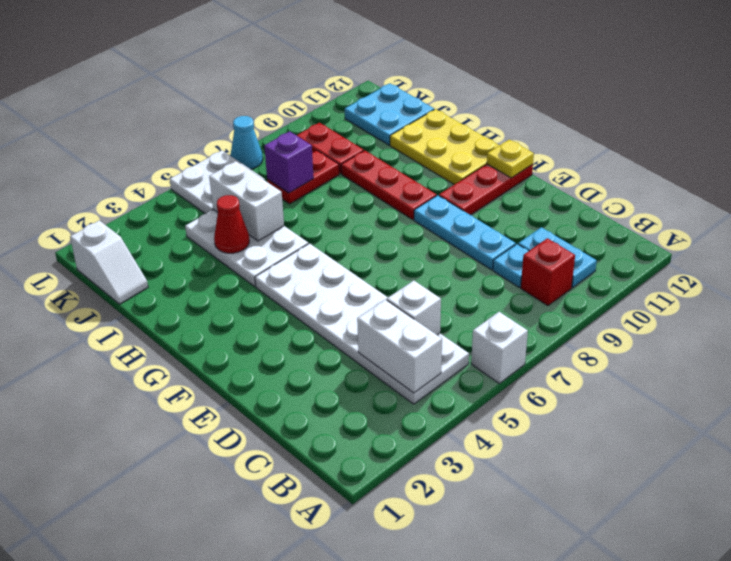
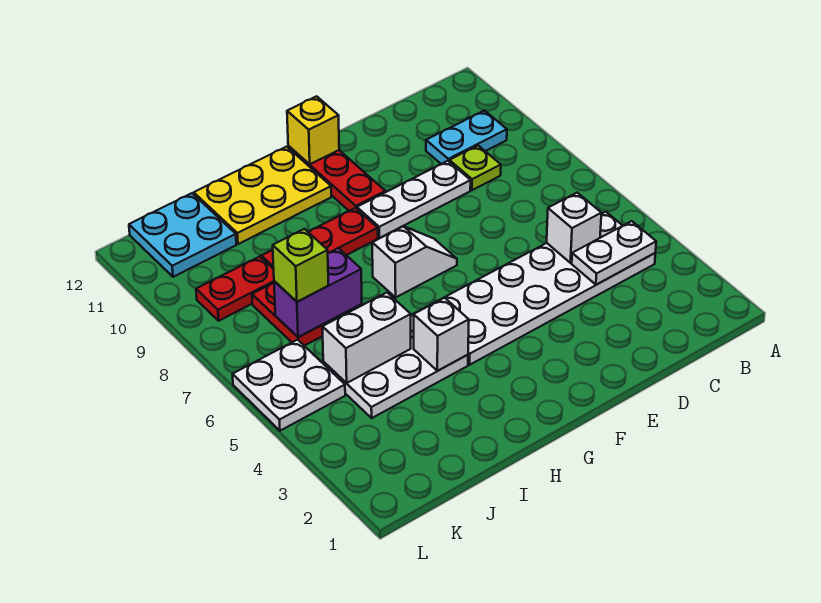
white brick A6 level 1 -> white brick H4 level 2
white brick B4:C4 level 2 -> white plate B4:C4 level 2
red brick B9 level 1 -> none
cyan plate C9 level 1 -> lime plate C9 level 1
cyan plate D9:F9 level 1 -> white plate D9:F9 level 1
yellow plate F12 level 2 -> yellow brick F12 level 2
red cone I4 level 2 -> none
white slope J1:K1 level 1 top K -> white slope F7:G7 level 1 top G
purple brick J7 level 2 -> purple brick I7:J7 level 2
none -> lime brick J7 level 3
cyan cone L7 level 1 -> none

